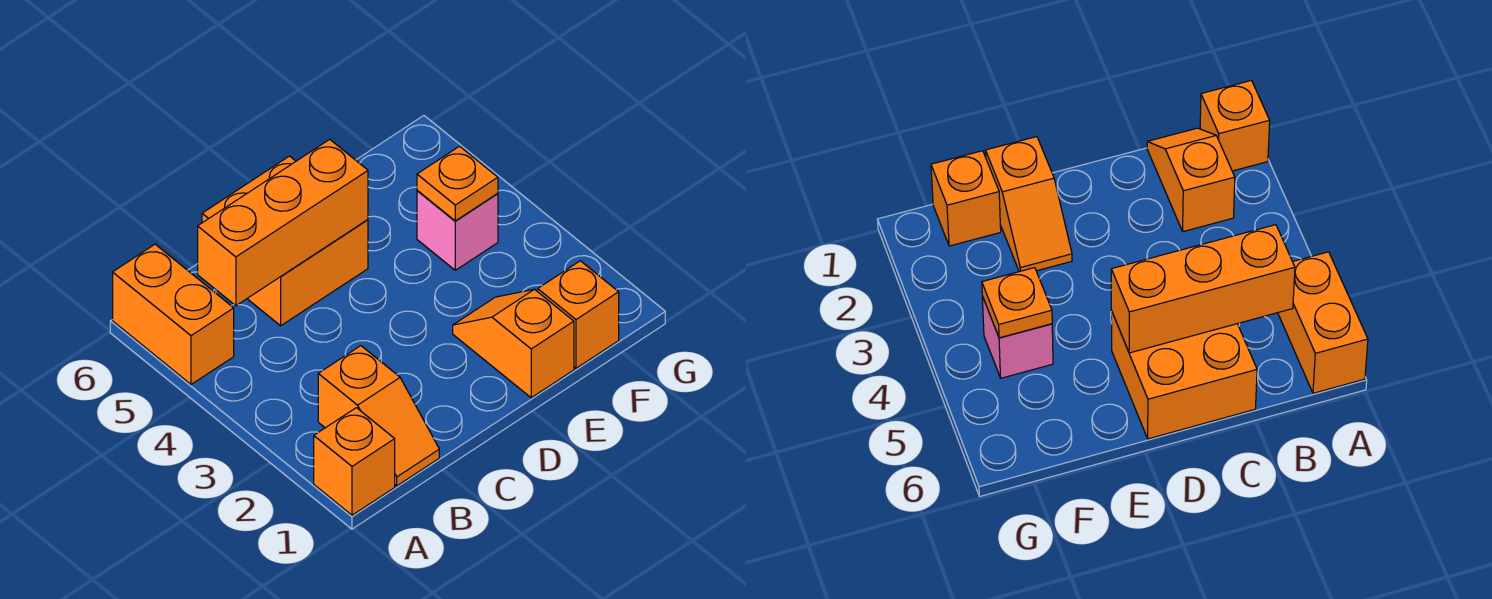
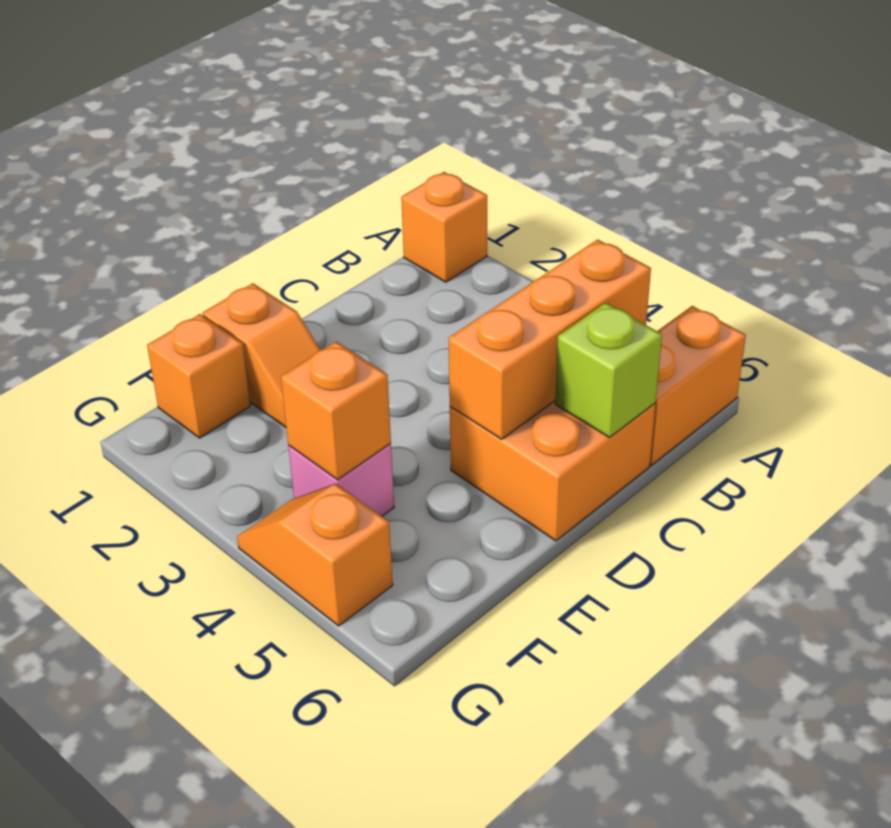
orange brick A5:A6 level 1 -> orange brick A6:B6 level 1
orange slope B1:B2 level 1 top 2 -> orange slope G4:G5 level 1 top 5
none -> lime brick C6 level 2
orange plate F4 level 2 -> orange brick F4 level 2

